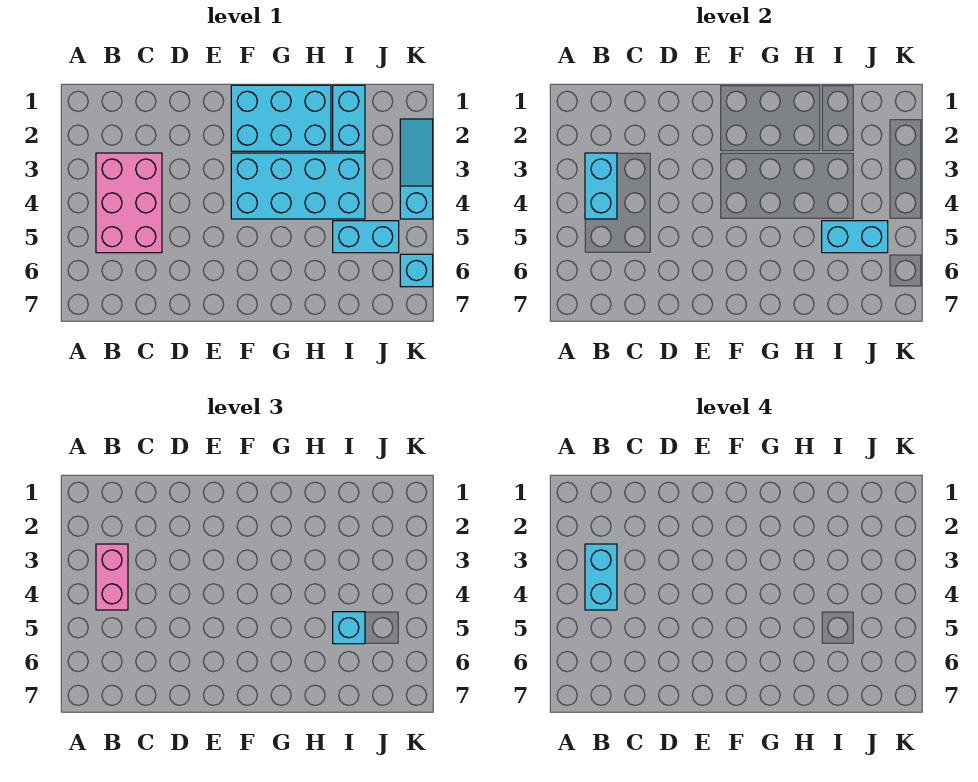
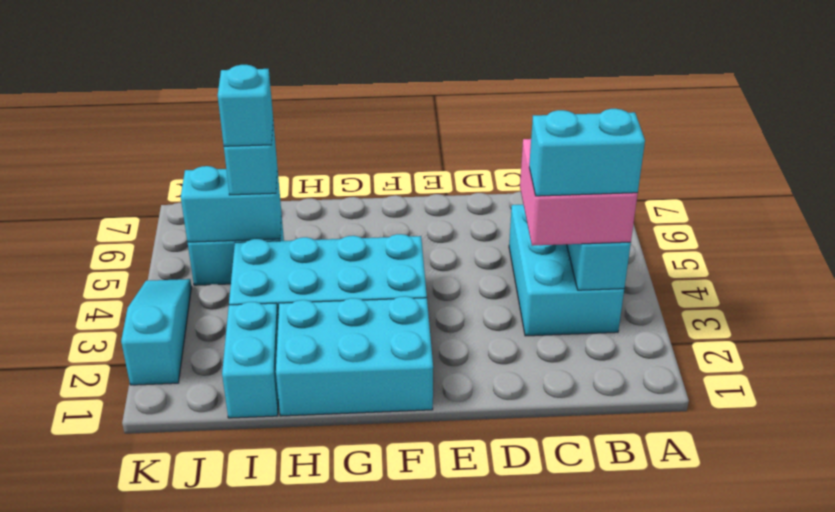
pink brick B3:C5 level 1 -> cyan brick B3:C5 level 1
pink brick B3:B4 level 3 -> pink brick B3:C4 level 3
cyan brick B3:B4 level 4 -> cyan brick B3:C3 level 4
cyan slope K2:K4 level 1 top 4 -> cyan slope K2:K4 level 1 top 2
cyan brick K6 level 1 -> cyan brick I5 level 4

